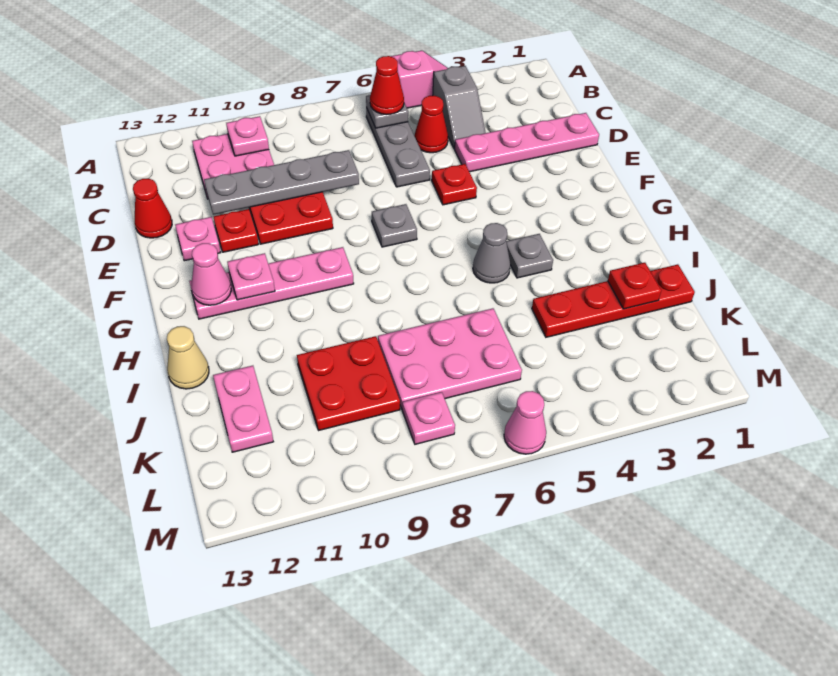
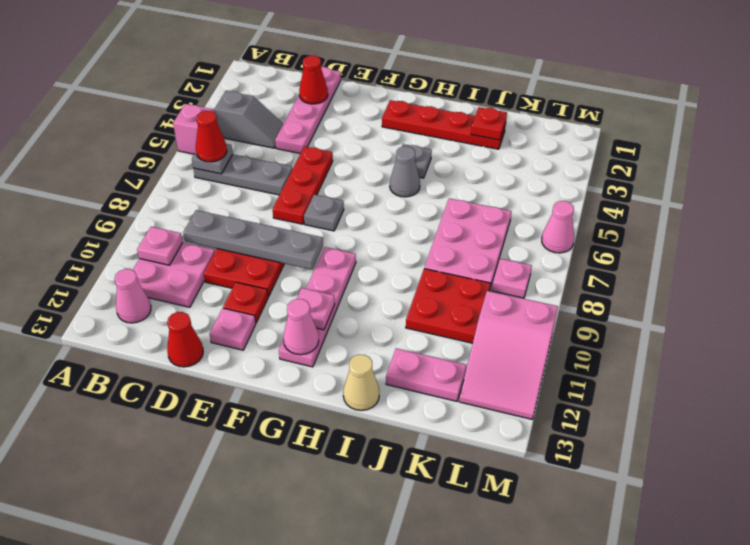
none -> pink cone B12 level 1
red cone C5 level 1 -> red cone D2 level 2
grey plate D8:D11 level 2 -> grey plate C9:F9 level 2
red plate E5 level 1 -> red plate E5:E7 level 1
red plate J1:J4 level 1 -> red plate G2:J2 level 1
none -> pink slope L10:M12 level 1 top 10

